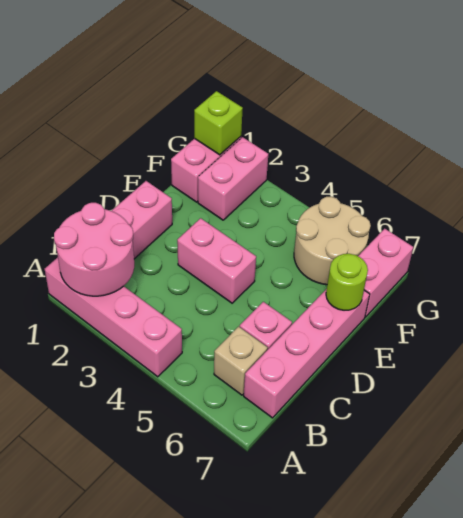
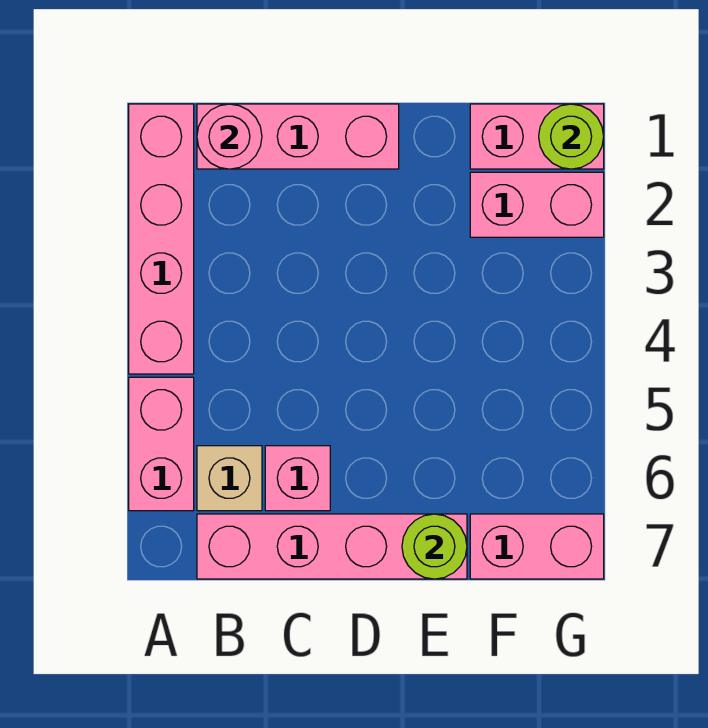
pink round brick A1:B2 level 2 -> pink round brick B1 level 2
pink brick D3:D4 level 1 -> pink brick A5:A6 level 1
tan round brick F5:G6 level 1 -> none
lime brick G1 level 2 -> lime round brick G1 level 2

